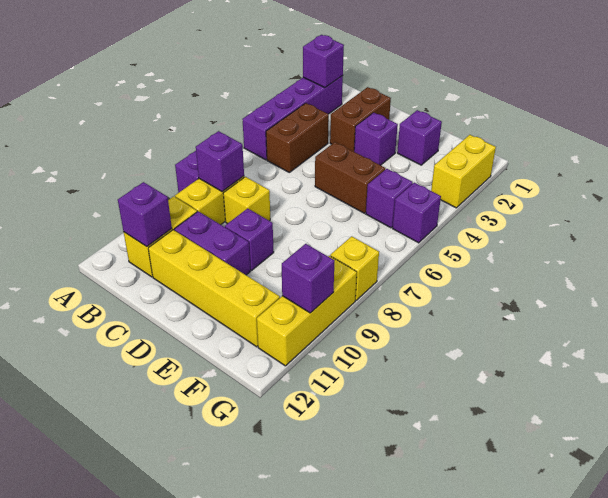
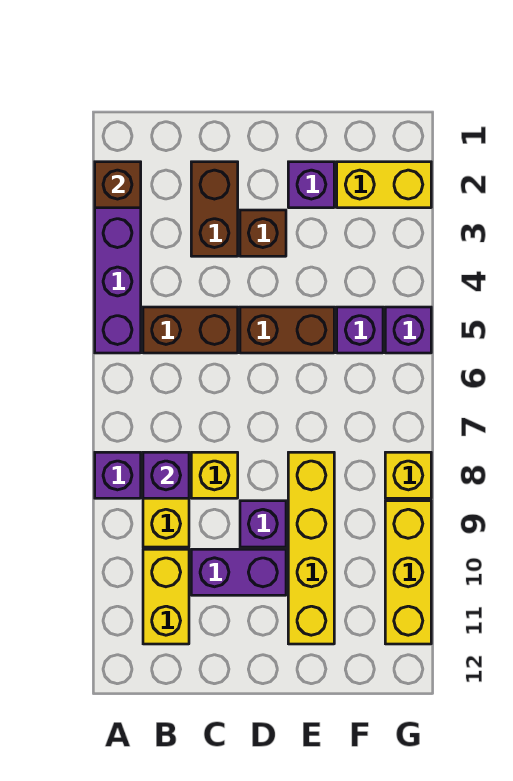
purple brick A2 level 2 -> brown brick A2 level 2
brown brick B4:B5 level 1 -> brown brick B5:C5 level 1
purple brick B11 level 2 -> none
yellow brick C11:F11 level 1 -> yellow brick E8:E11 level 1
purple brick D3 level 1 -> brown brick D3 level 1
yellow brick G2:G3 level 1 -> yellow brick F2:G2 level 1
purple brick G10 level 2 -> none

